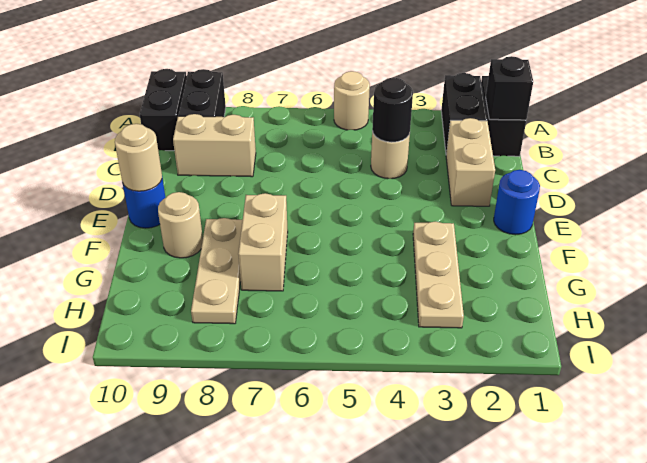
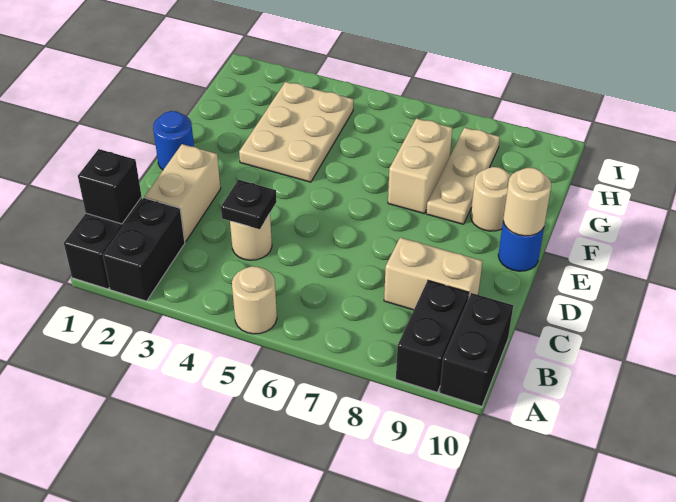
black round brick C4 level 2 -> black plate C4 level 2
tan plate F3:H3 level 1 -> tan plate F3:H4 level 1

